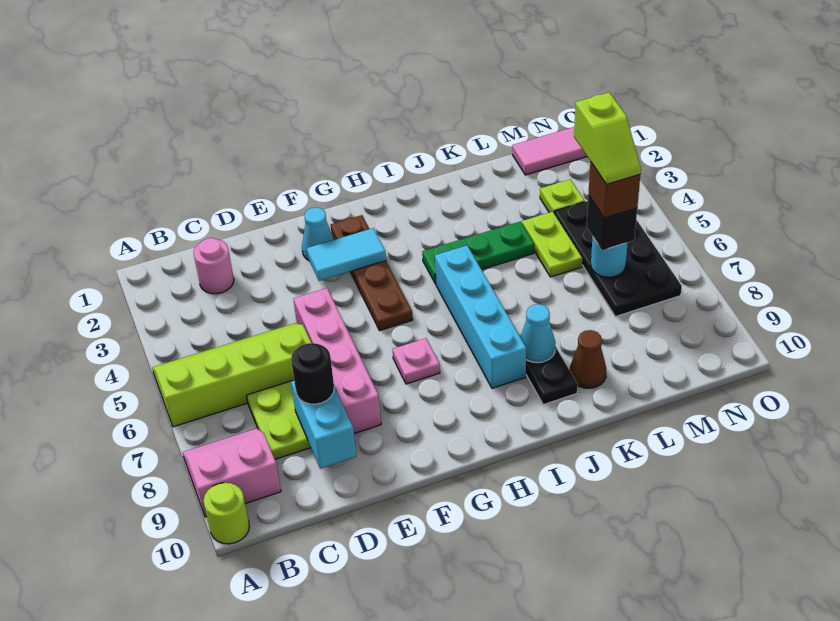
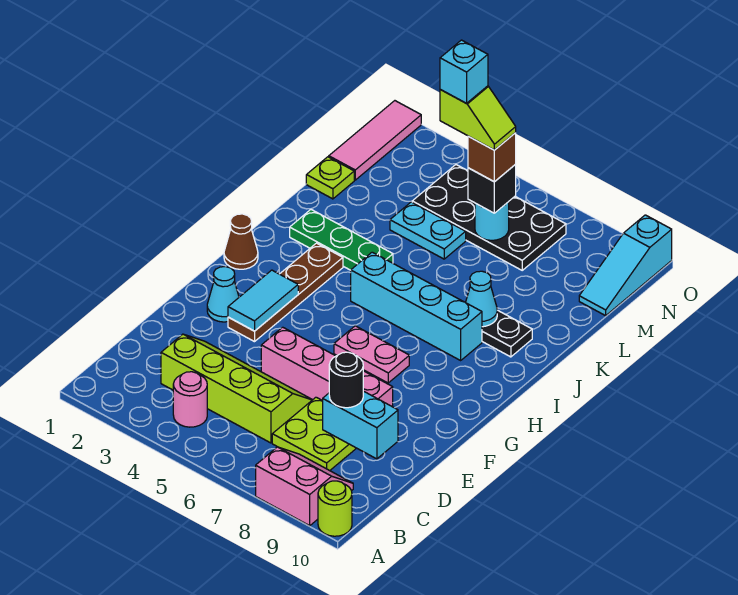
lime slope A5:D6 level 1 top 6 -> lime slope C3:D6 level 1 top C
pink slope A8:B9 level 1 top 9 -> pink slope A8:B9 level 1 top A
pink round brick C2 level 1 -> pink round brick B4 level 1
brown plate G2:G5 level 1 -> brown plate F3:I3 level 1
pink plate G7 level 1 -> pink plate G6:G7 level 1
green plate I4:K4 level 1 -> green plate J2:J4 level 1
brown cone K9 level 1 -> brown cone H1 level 1
lime plate L4:L5 level 1 -> cyan plate L4:L5 level 1
lime plate M3 level 1 -> lime plate L1 level 1
none -> cyan brick M5 level 6
none -> cyan slope M10:O10 level 1 top O

